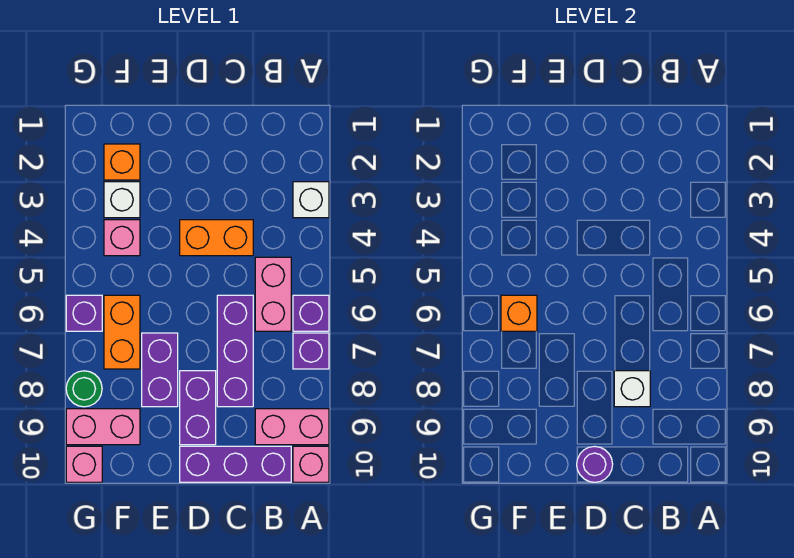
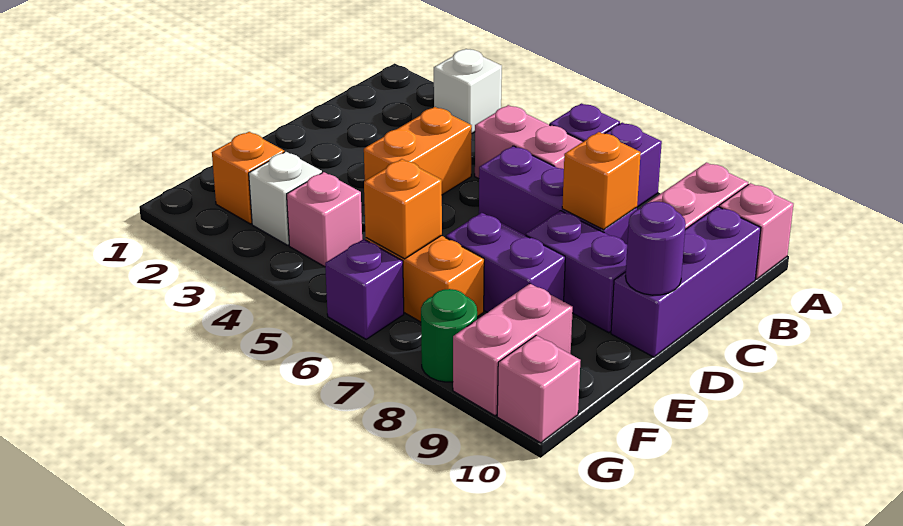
white brick C8 level 2 -> orange brick C8 level 2

